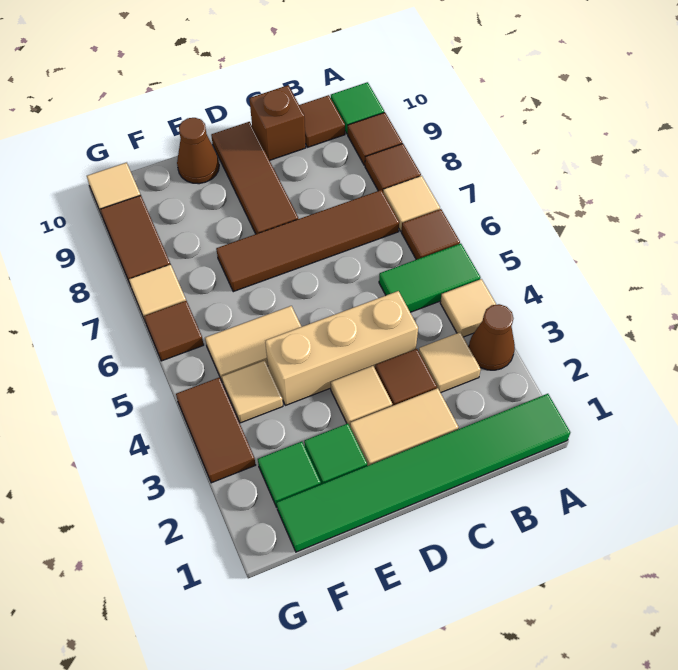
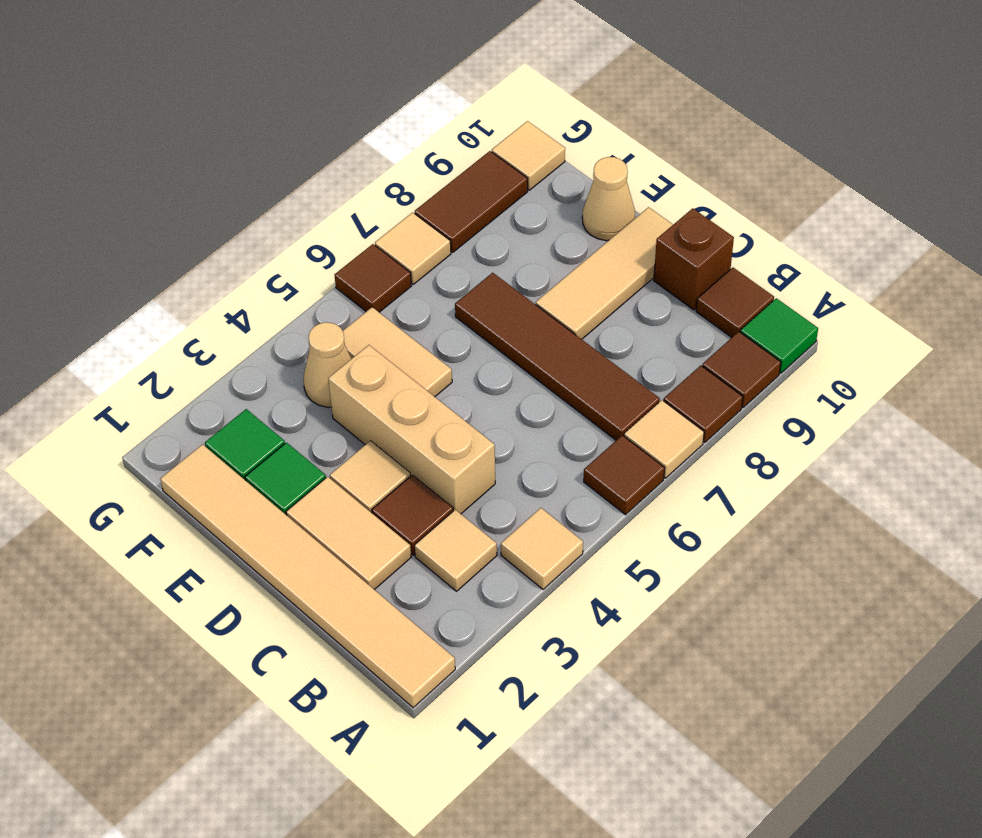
green tile A1:F1 level 1 -> tan tile A1:F1 level 1
brown cone A3 level 1 -> none
green tile A5:B5 level 1 -> none
brown tile D8:D10 level 1 -> tan tile D8:D10 level 1
brown cone E10 level 1 -> tan cone E10 level 1
tan tile F4 level 1 -> tan cone F4 level 1
brown tile G3:G4 level 1 -> none

